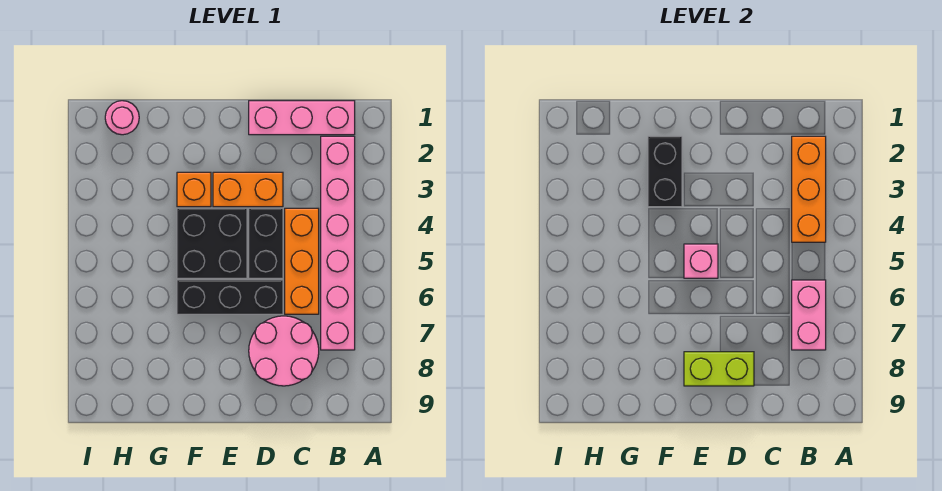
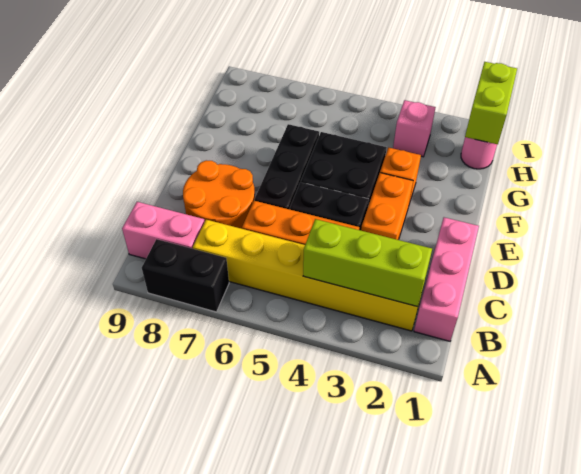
pink brick B2:B7 level 1 -> yellow brick B2:B7 level 1
orange brick B2:B4 level 2 -> lime brick B2:B4 level 2
pink brick B6:B7 level 2 -> pink brick B8:B9 level 1
pink round brick C7:D8 level 1 -> orange round brick C7:D8 level 1
lime brick D8:E8 level 2 -> lime brick H1:I1 level 2
pink brick E5 level 2 -> pink brick H3 level 1
black brick F2:F3 level 2 -> black brick A7:A8 level 1

